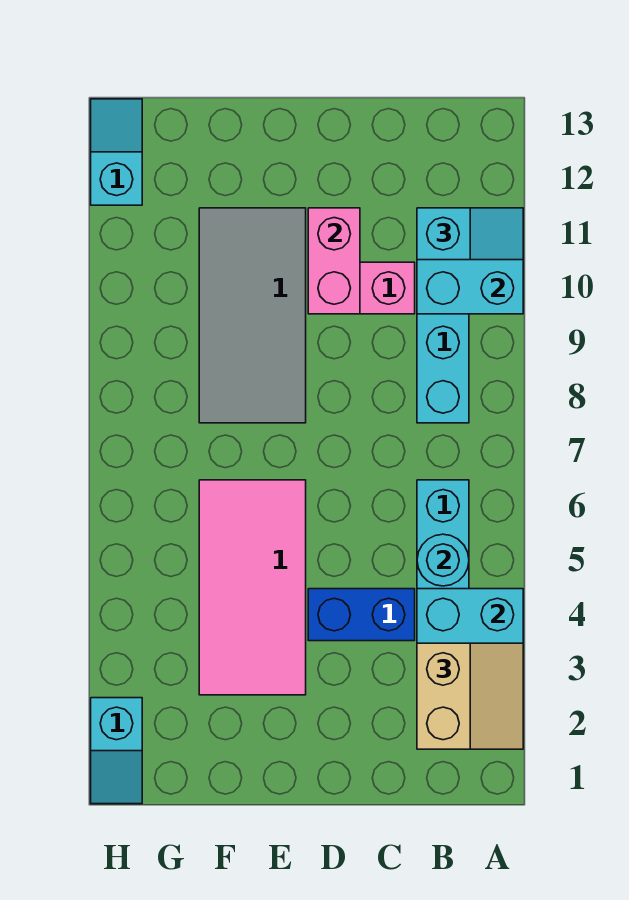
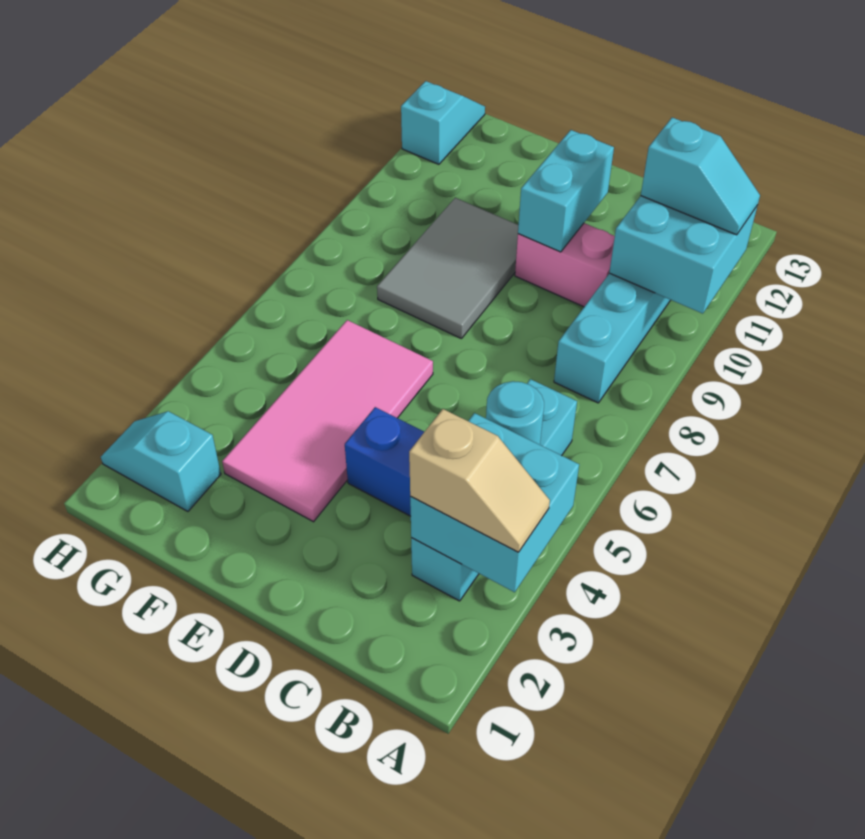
tan slope A2:B3 level 3 top B -> tan slope A3:B3 level 3 top B
pink brick D10:D11 level 2 -> cyan brick D10:D11 level 2
grey tile E8:F11 level 1 -> grey tile E8:F10 level 1
cyan slope H1:H2 level 1 top 2 -> cyan slope G2:H2 level 1 top G

